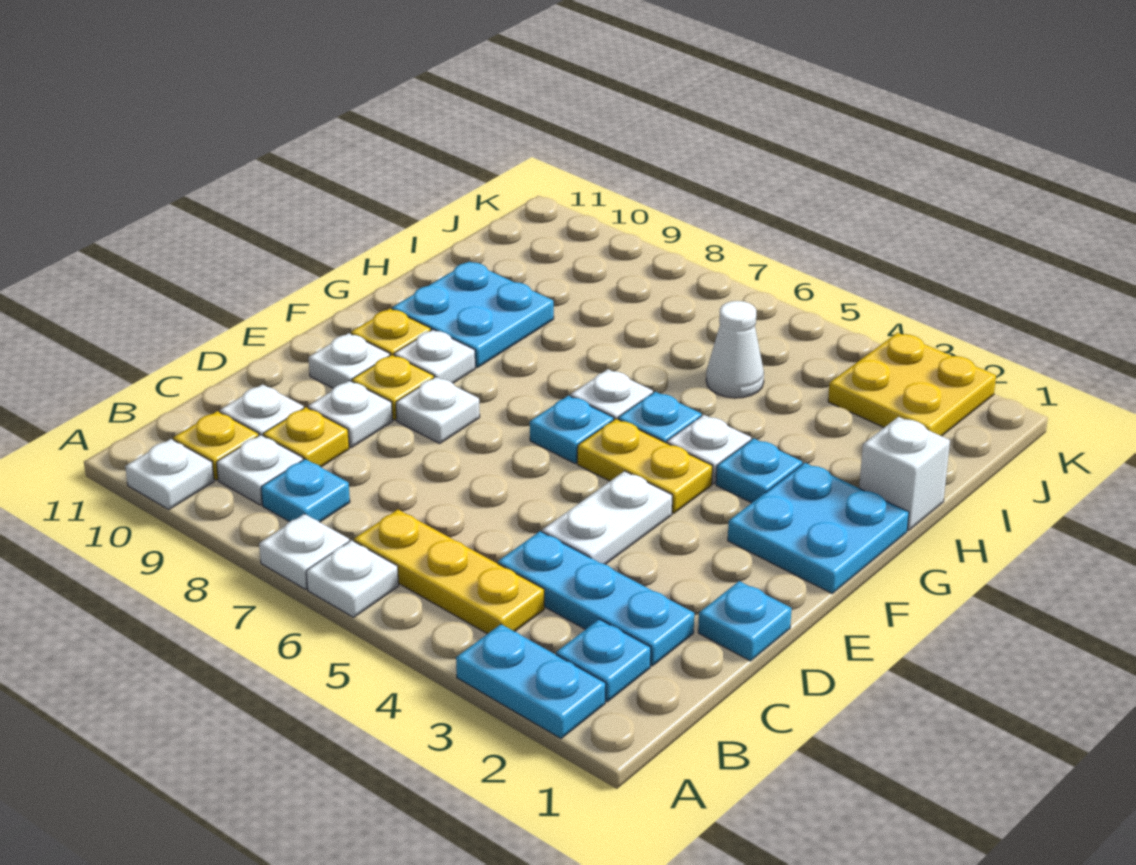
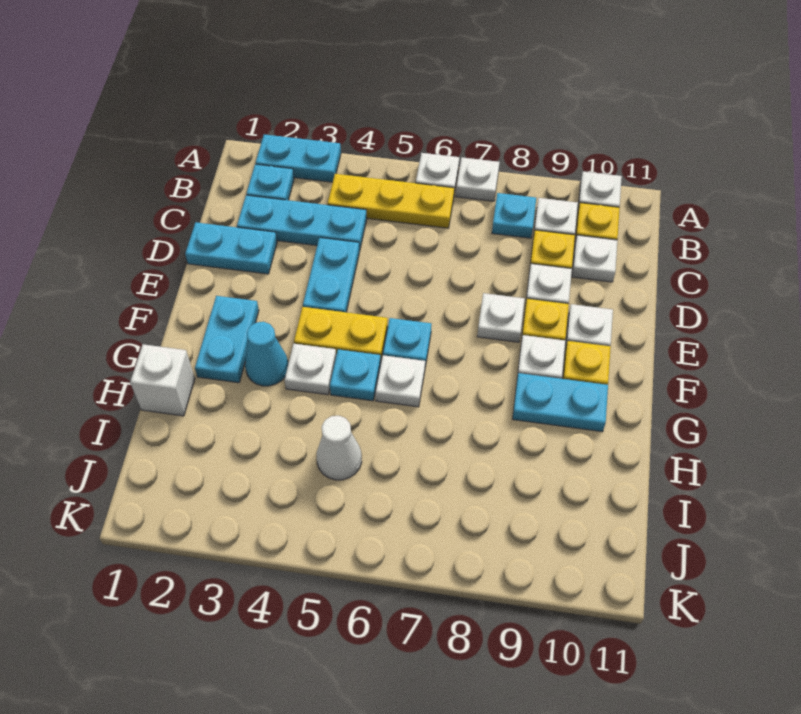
cyan plate D1 level 1 -> cyan plate D1:D2 level 1
white plate D4:E4 level 1 -> cyan plate D4:E4 level 1
cyan plate F1:G2 level 1 -> cyan plate F2:G2 level 1
cyan plate G3 level 1 -> cyan cone G3 level 1
cyan plate G9:H10 level 1 -> cyan plate G9:G10 level 1
yellow plate J2:K3 level 1 -> none

